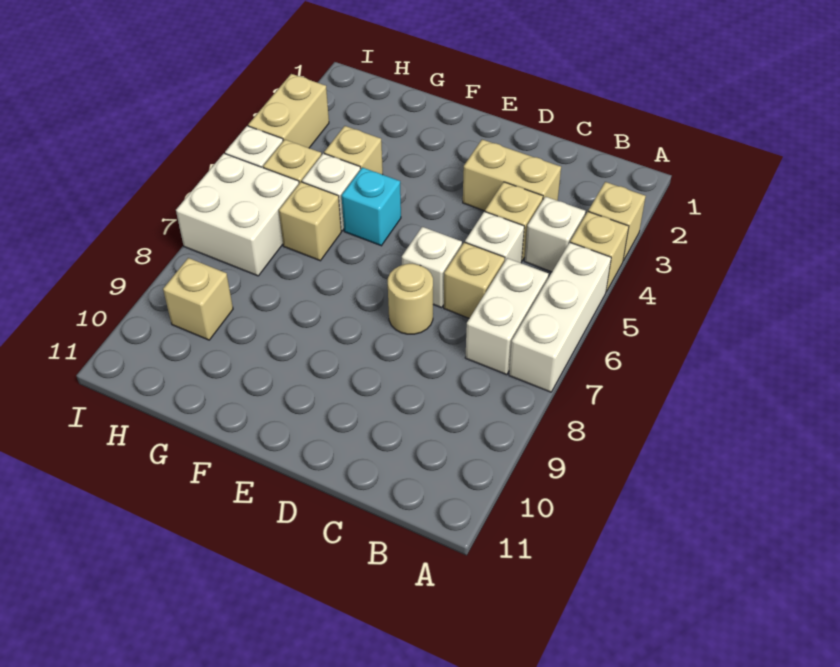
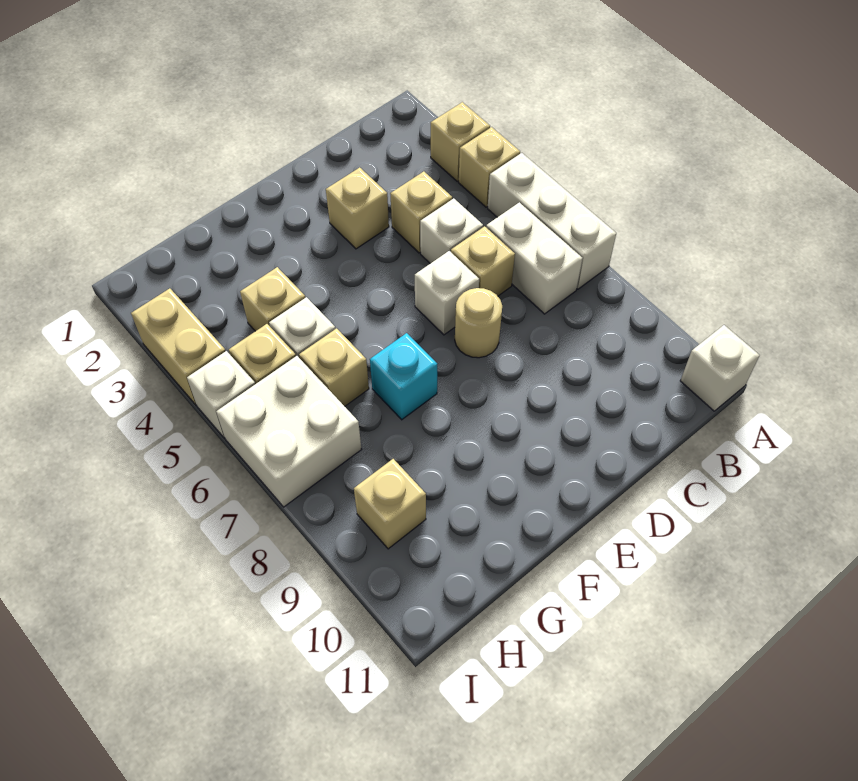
white brick B4 level 1 -> white brick A11 level 1
tan brick C3:D3 level 1 -> tan brick D3 level 1
cyan brick F5 level 1 -> cyan brick F7 level 1

